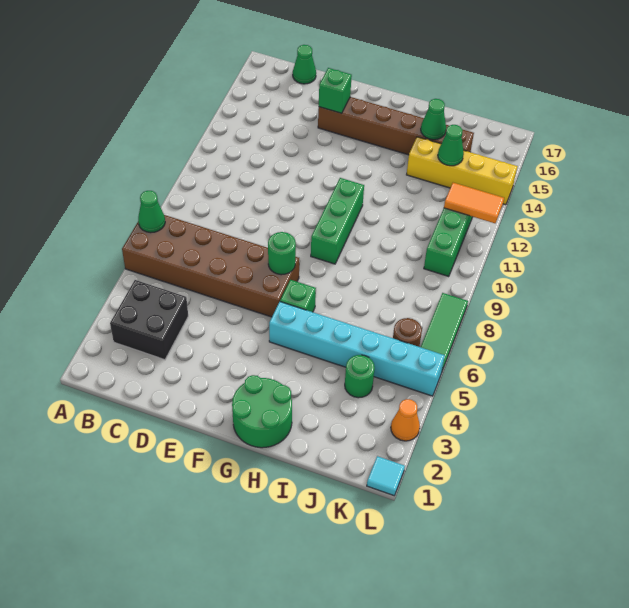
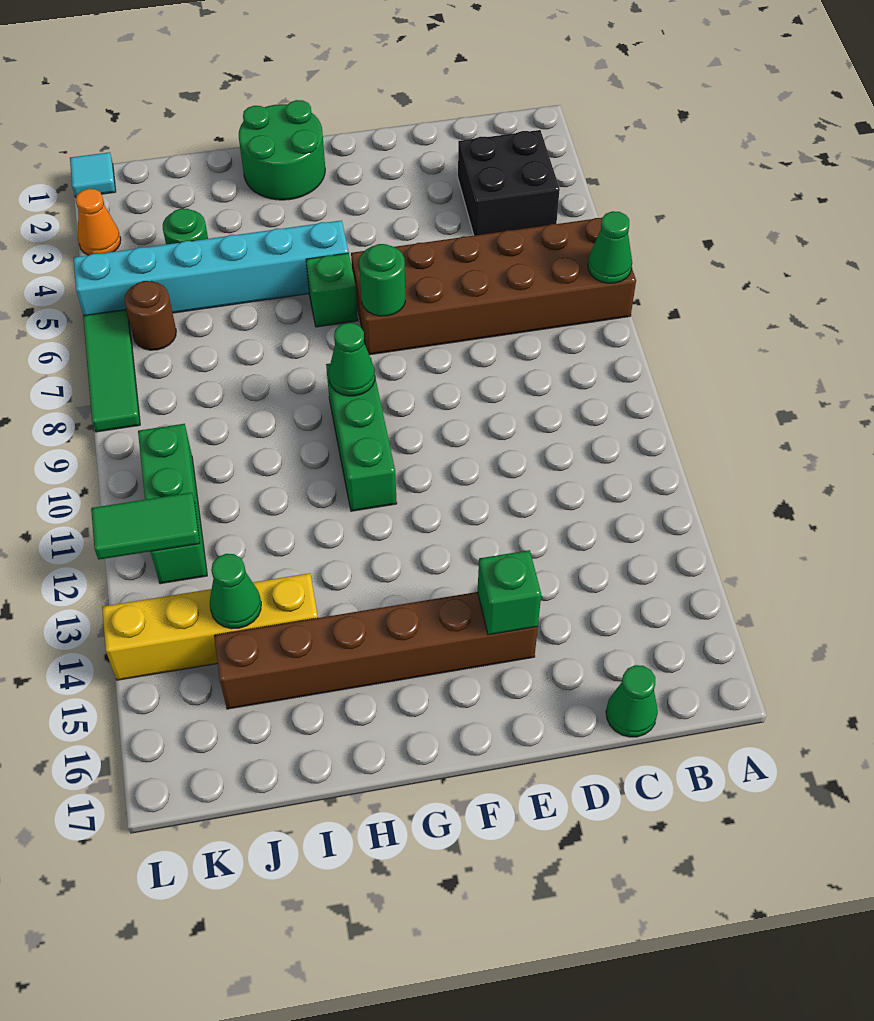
green cone I15 level 2 -> green cone G9 level 2
orange tile K12:L12 level 2 -> green tile K12:L12 level 2

